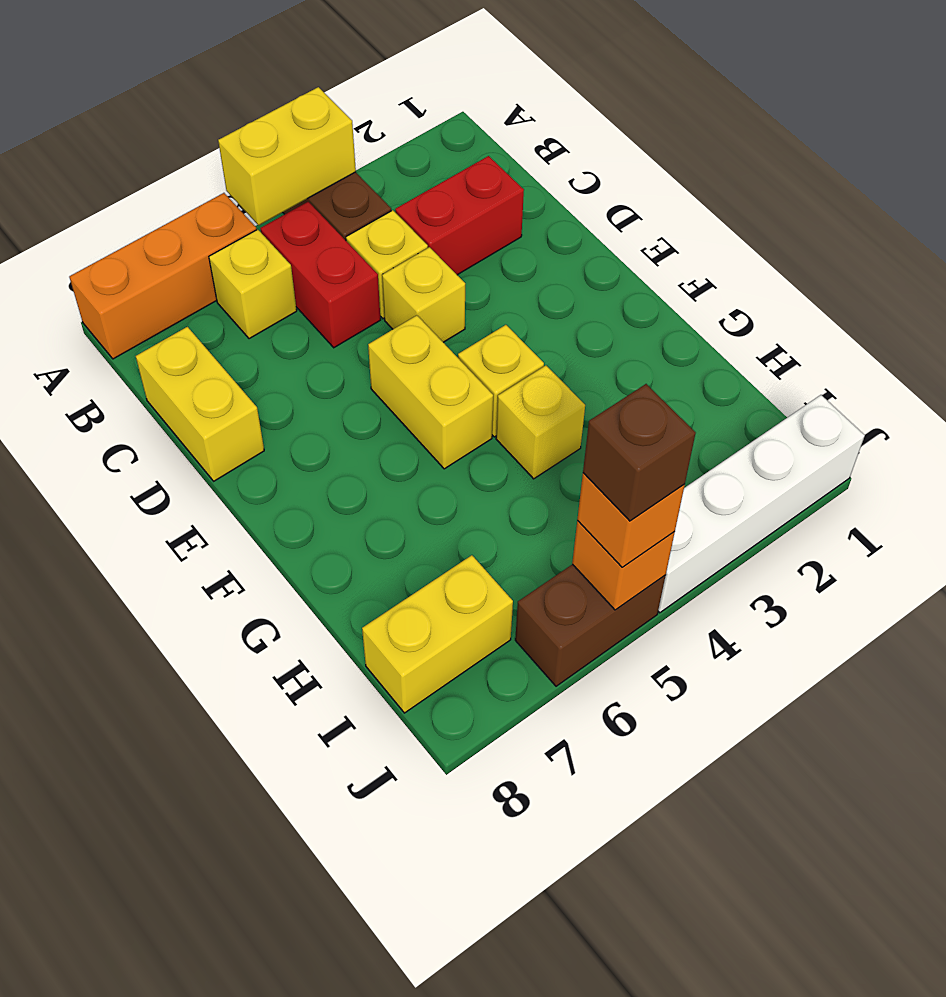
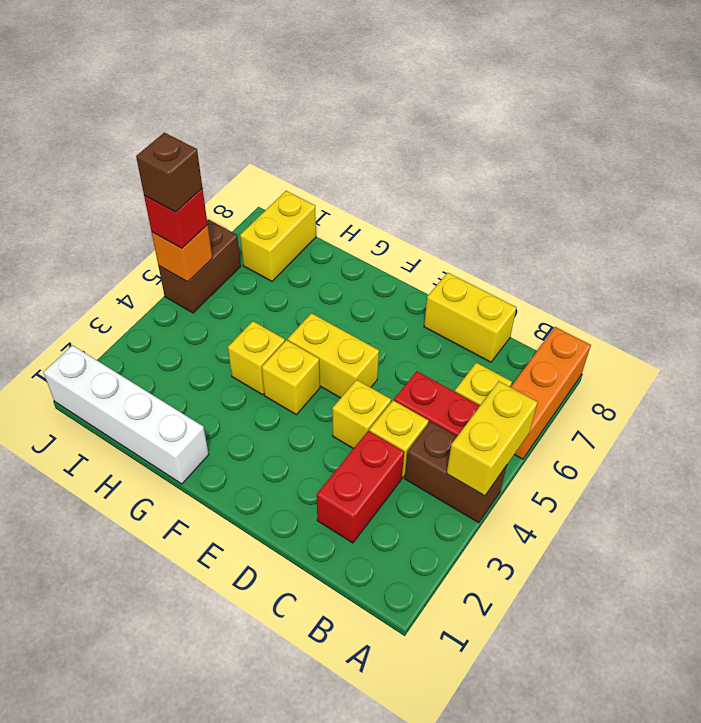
white brick J1:J4 level 1 -> white brick G1:J1 level 1
orange brick J5 level 3 -> red brick J5 level 3

